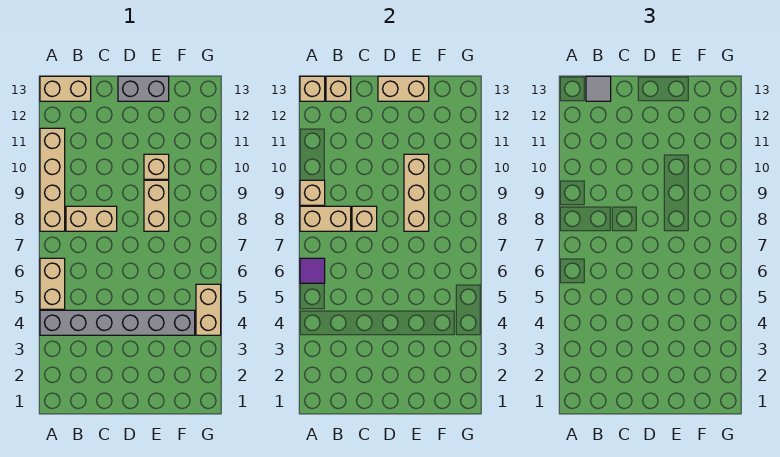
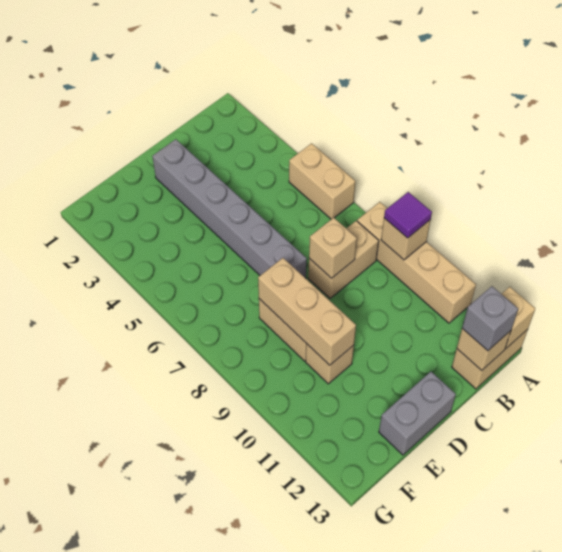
grey brick A4:F4 level 1 -> grey brick D2:D7 level 1
purple tile A6 level 2 -> purple tile A9 level 3
tan brick A8:B8 level 2 -> none
grey tile B13 level 3 -> grey brick B13 level 3
tan brick D13:E13 level 2 -> none
tan brick G4:G5 level 1 -> none

